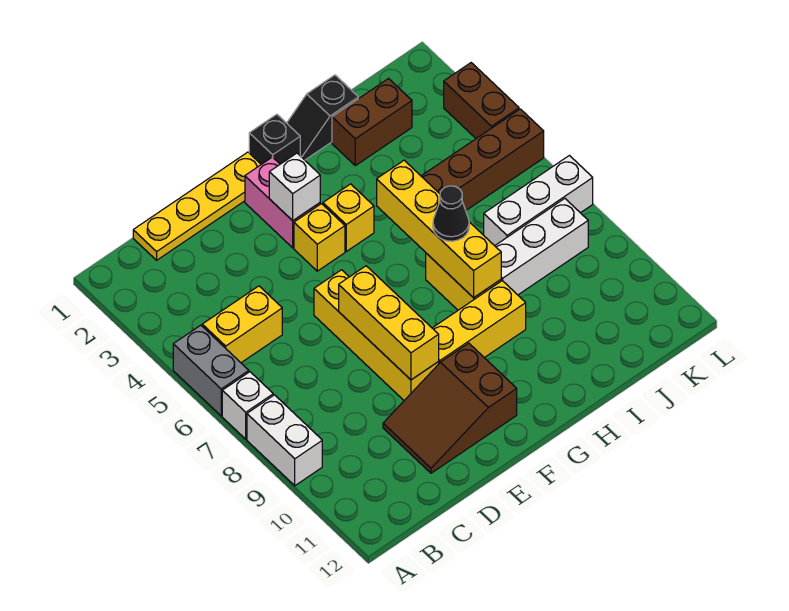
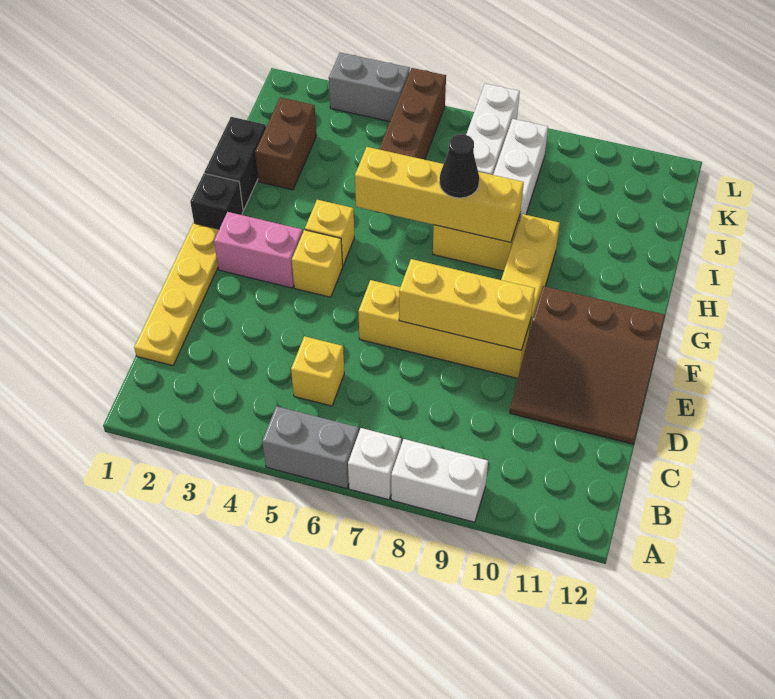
yellow brick B5:C5 level 1 -> yellow brick C5 level 1
brown slope D10:F11 level 1 top F -> brown slope D10:F12 level 1 top F
white brick F3 level 2 -> none
black slope H1:I1 level 1 top I -> black brick H1:I1 level 1
brown brick L3:L4 level 1 -> grey brick L3:L4 level 1

